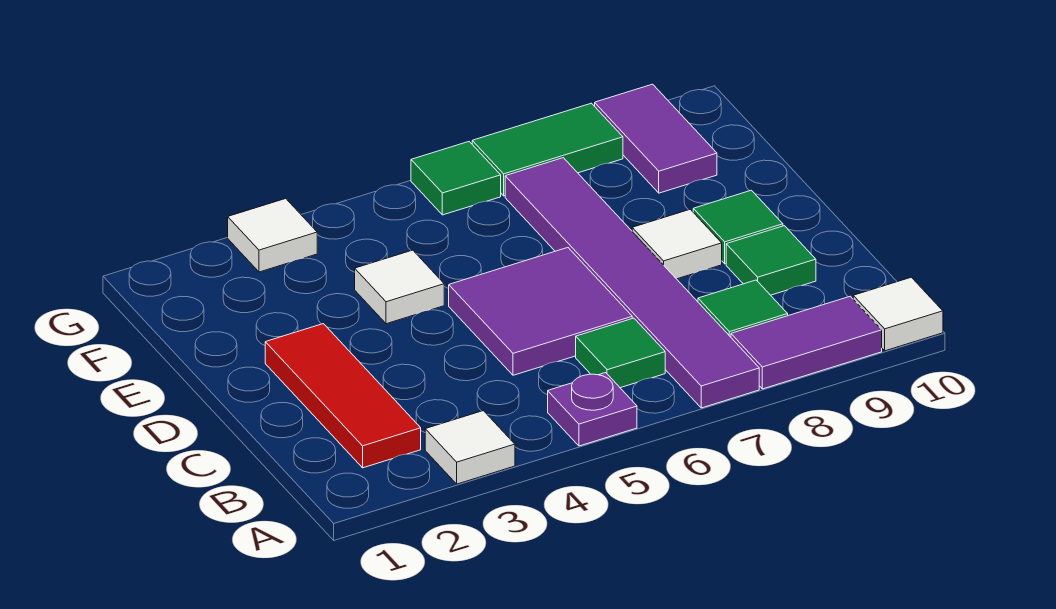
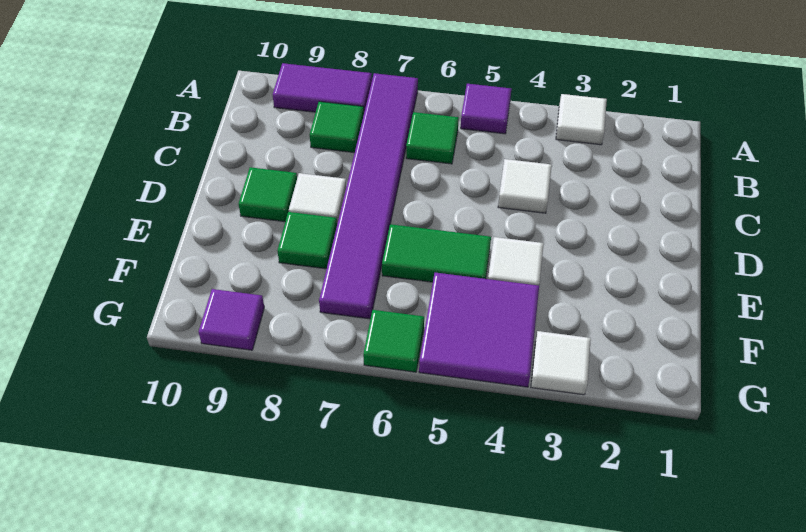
purple plate A5 level 1 -> purple tile A5 level 1
white tile A10 level 1 -> white tile C4 level 1
red tile B2:D2 level 1 -> none
purple tile C5:D6 level 1 -> purple tile F4:G5 level 1
green tile C9 level 1 -> green tile E8 level 1
purple tile F9:G9 level 1 -> purple tile G9 level 1
green tile G7:G8 level 1 -> green tile E5:E6 level 1

